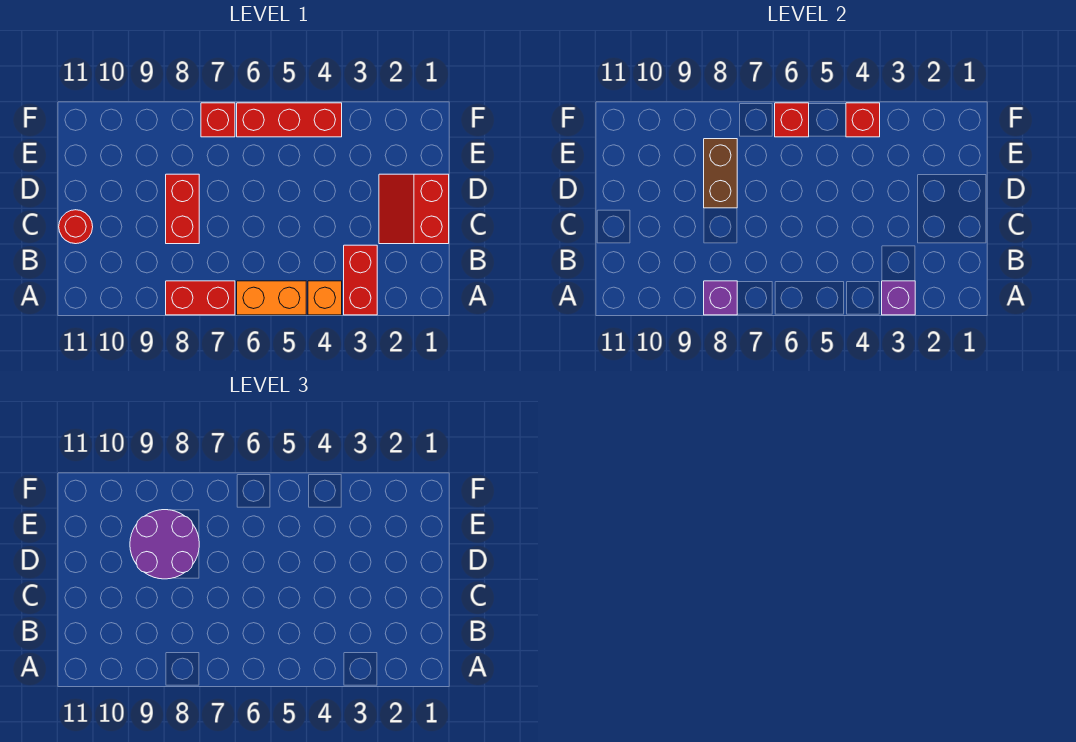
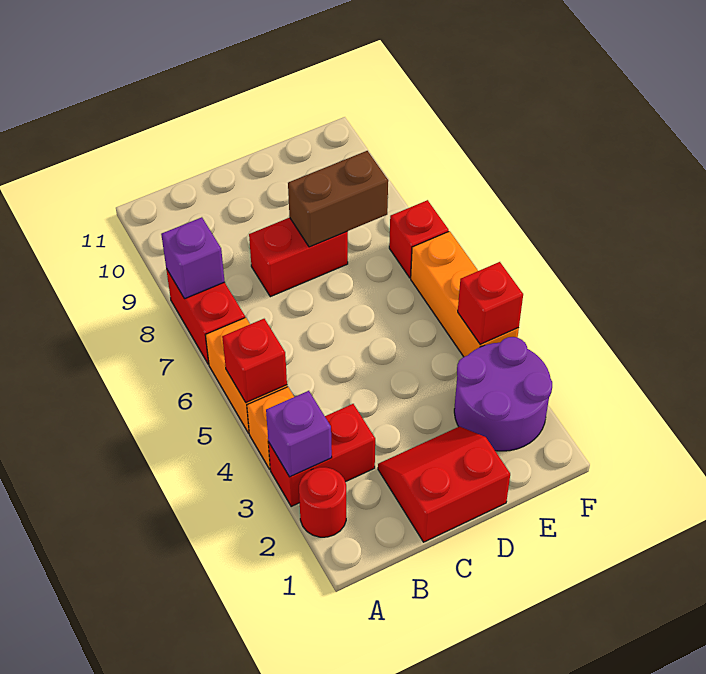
red round brick C11 level 1 -> red round brick A2 level 1
purple round brick D8:E9 level 3 -> purple round brick E2:F3 level 1
red brick F4:F6 level 1 -> orange brick F4:F6 level 1
red brick F6 level 2 -> red brick A5 level 2

